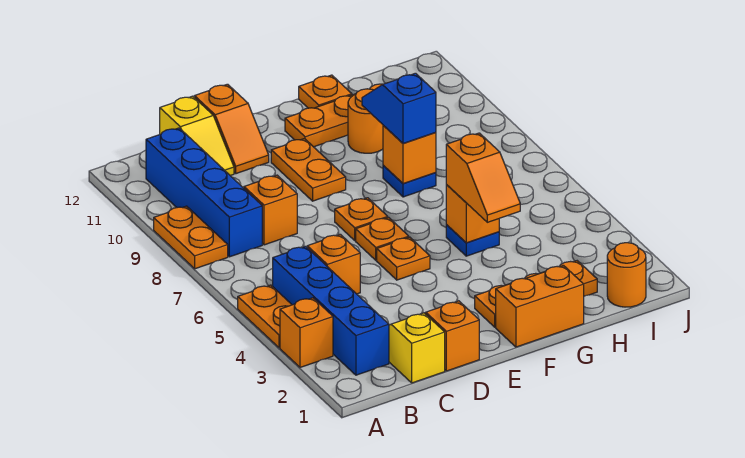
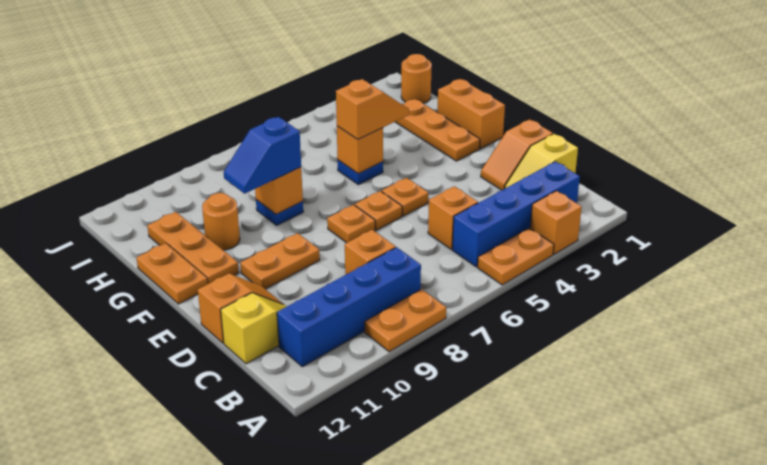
orange plate G12 level 1 -> orange plate F12:G12 level 1

